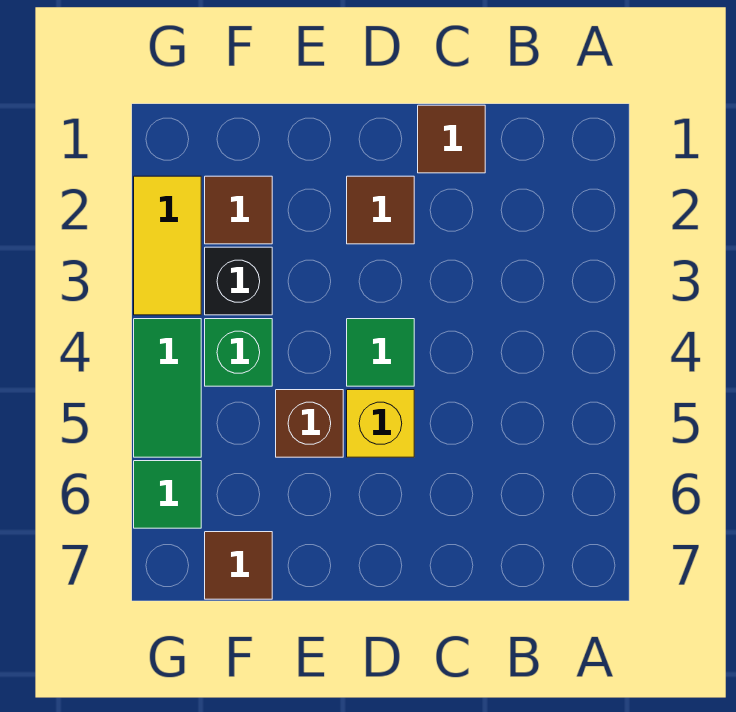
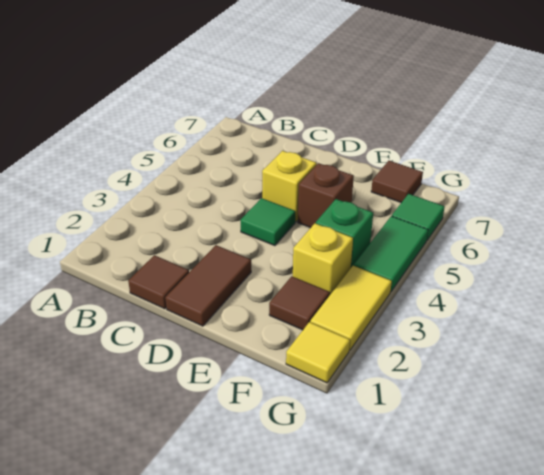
brown tile D2 level 1 -> brown tile D1:D2 level 1
black brick F3 level 1 -> yellow brick F3 level 1
none -> yellow tile G1 level 1

